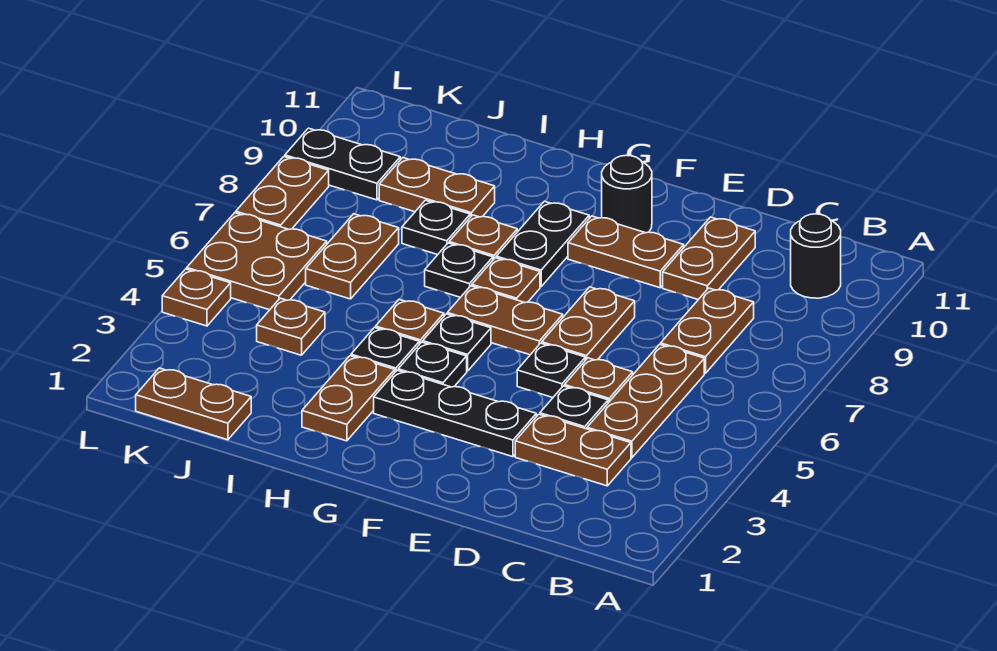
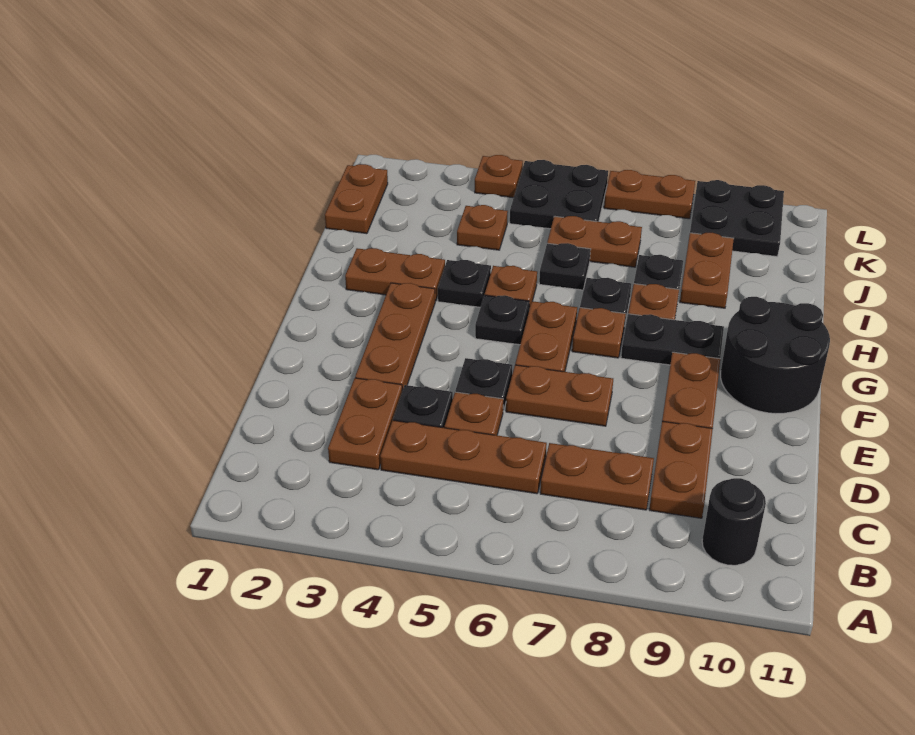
brown plate D9:D10 level 1 -> brown plate C9:D9 level 1
black plate E3:G3 level 1 -> brown plate E3:G3 level 1
black round brick F10 level 1 -> black round brick F10:G11 level 1
black plate G4 level 1 -> black plate I6 level 1
brown plate K5:L6 level 1 -> black plate K5:L6 level 1
black plate K9:L9 level 1 -> black plate K9:L10 level 1

